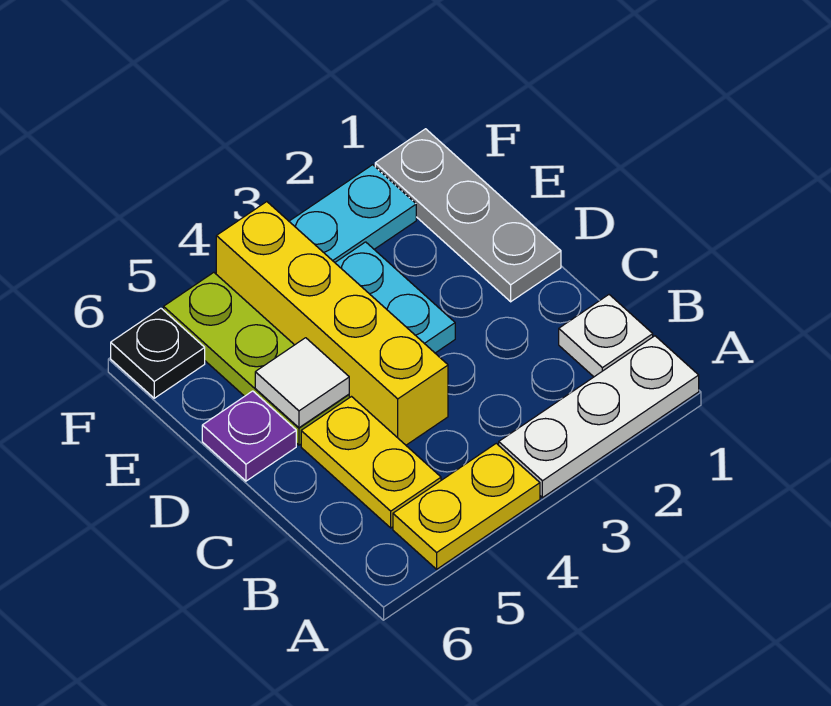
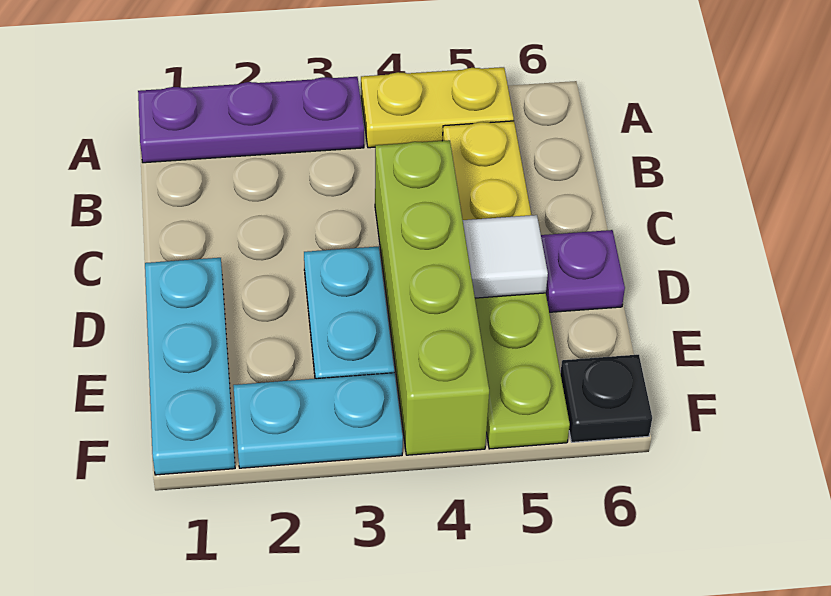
white plate A1:A3 level 1 -> purple plate A1:A3 level 1
white plate B1 level 1 -> none
yellow brick C4:F4 level 1 -> lime brick C4:F4 level 1
grey plate D1:F1 level 1 -> cyan plate D1:F1 level 1

